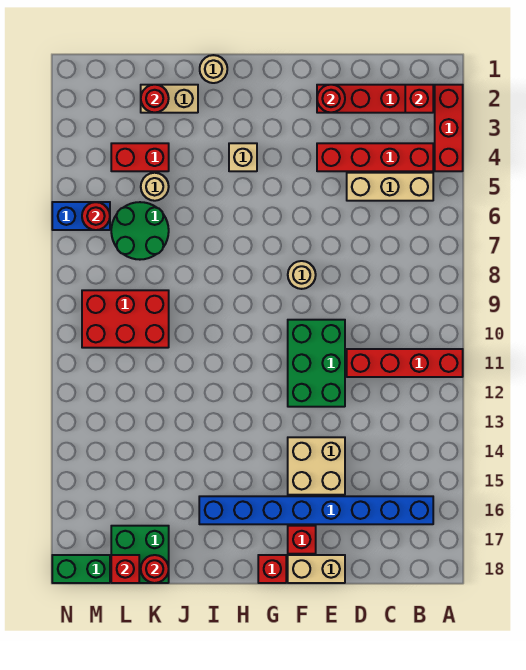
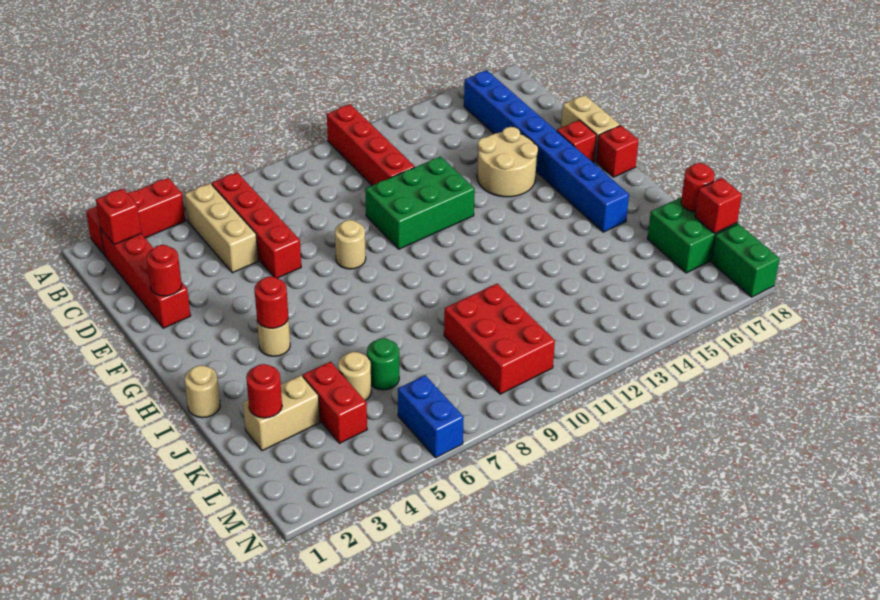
red brick B4:E4 level 1 -> red brick B6:E6 level 1
tan brick E14:F15 level 1 -> tan round brick E14:F15 level 1
tan brick H4 level 1 -> tan round brick H4 level 1
tan brick J2:K2 level 1 -> tan brick K2:K3 level 1
green round brick K6:L7 level 1 -> green round brick K6 level 1
red round brick M6 level 2 -> red round brick H4 level 2

